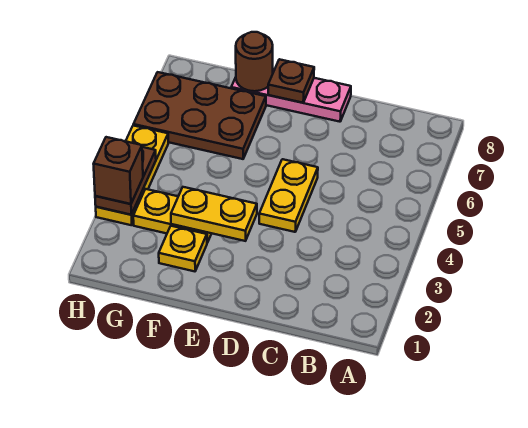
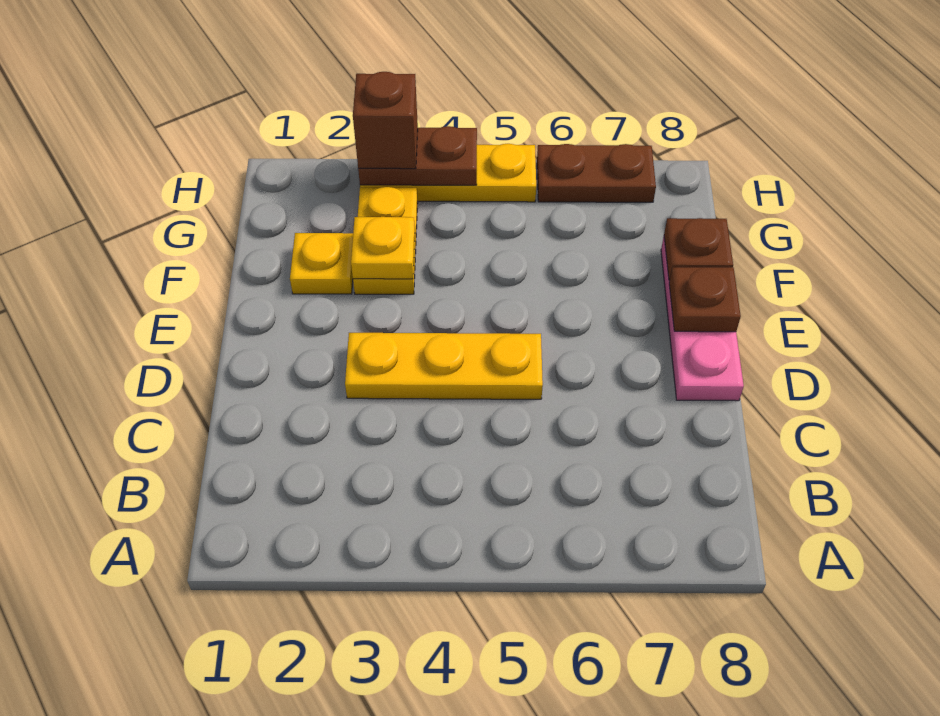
yellow plate D4:D5 level 1 -> yellow plate D3:D5 level 1
yellow plate E3:F3 level 2 -> yellow plate F3 level 2
brown plate F6:H7 level 1 -> brown plate H6:H7 level 1
brown round brick F8 level 2 -> brown plate F8 level 2

